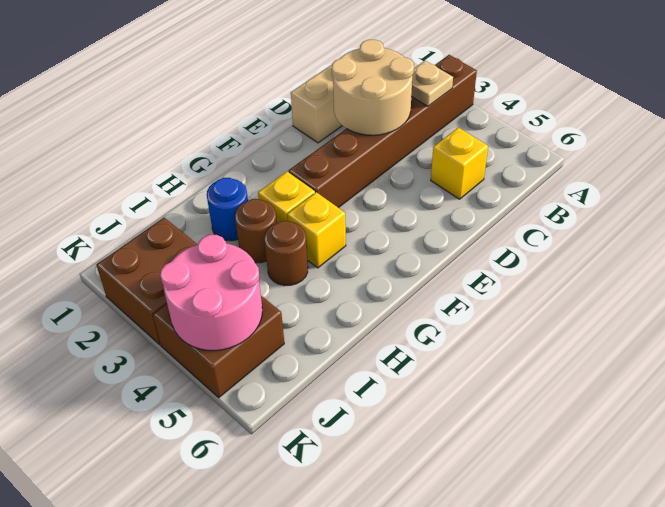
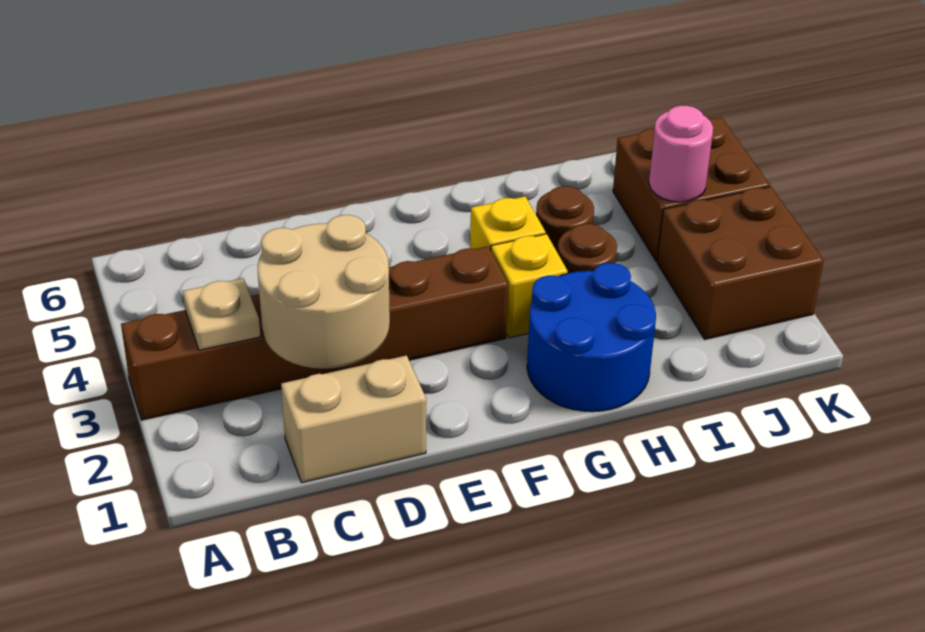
yellow brick C5 level 1 -> none
blue round brick H2 level 1 -> blue round brick G1:H2 level 1
pink round brick J4:K5 level 2 -> pink round brick J4 level 2

